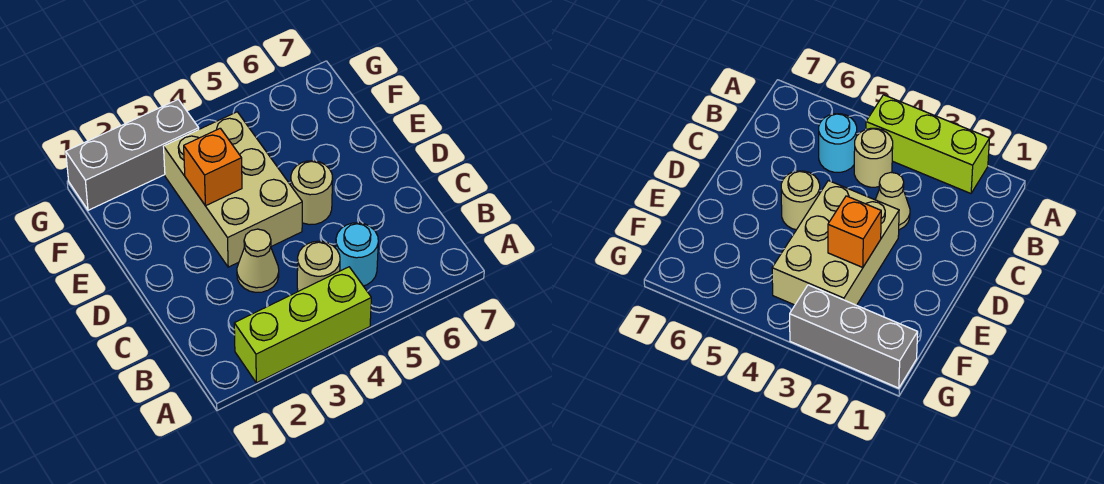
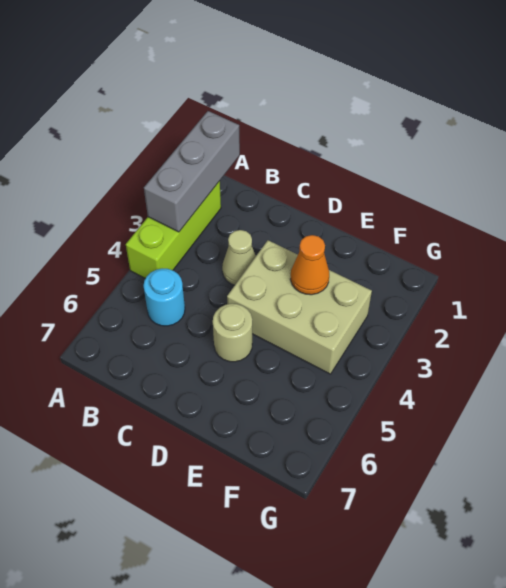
tan round brick B4 level 1 -> none
orange brick E3 level 2 -> orange cone E3 level 2
grey brick G1:G3 level 1 -> grey brick A1:A3 level 2

